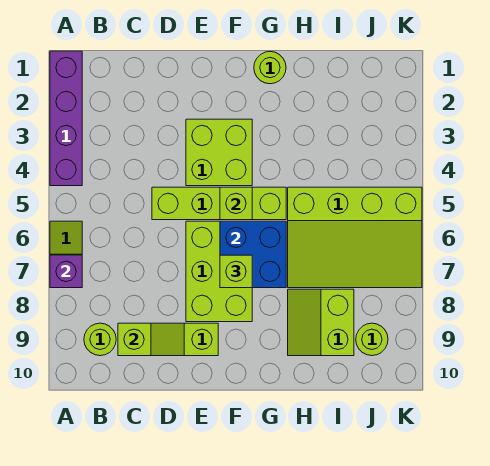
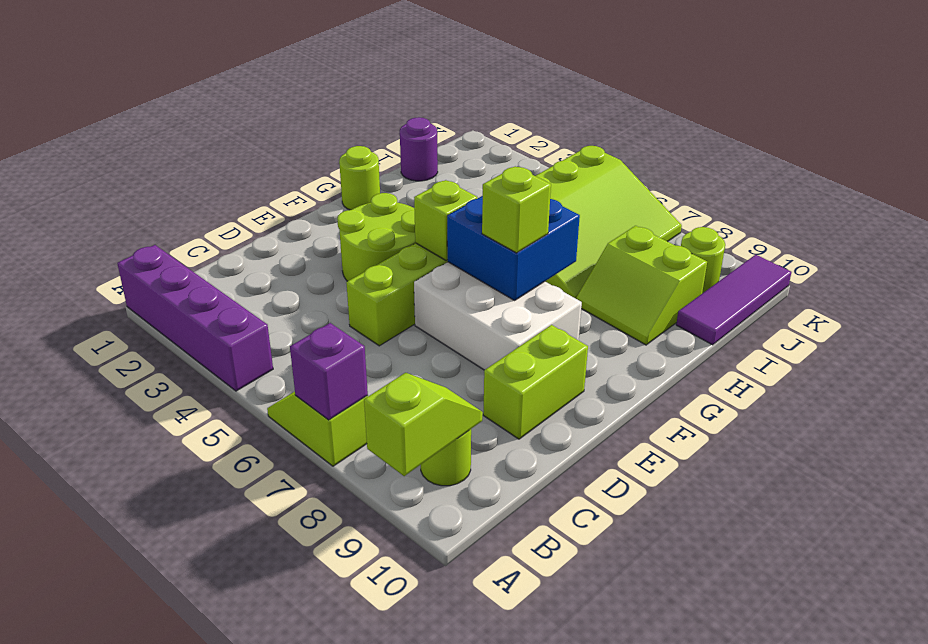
lime slope C9:D9 level 2 top C -> lime slope A9:B9 level 2 top A
lime brick E3:F4 level 1 -> lime round brick E3:F4 level 1
lime brick E6:F8 level 1 -> white brick E6:F8 level 1
none -> purple round brick I1 level 1
none -> purple tile I10:K10 level 1

